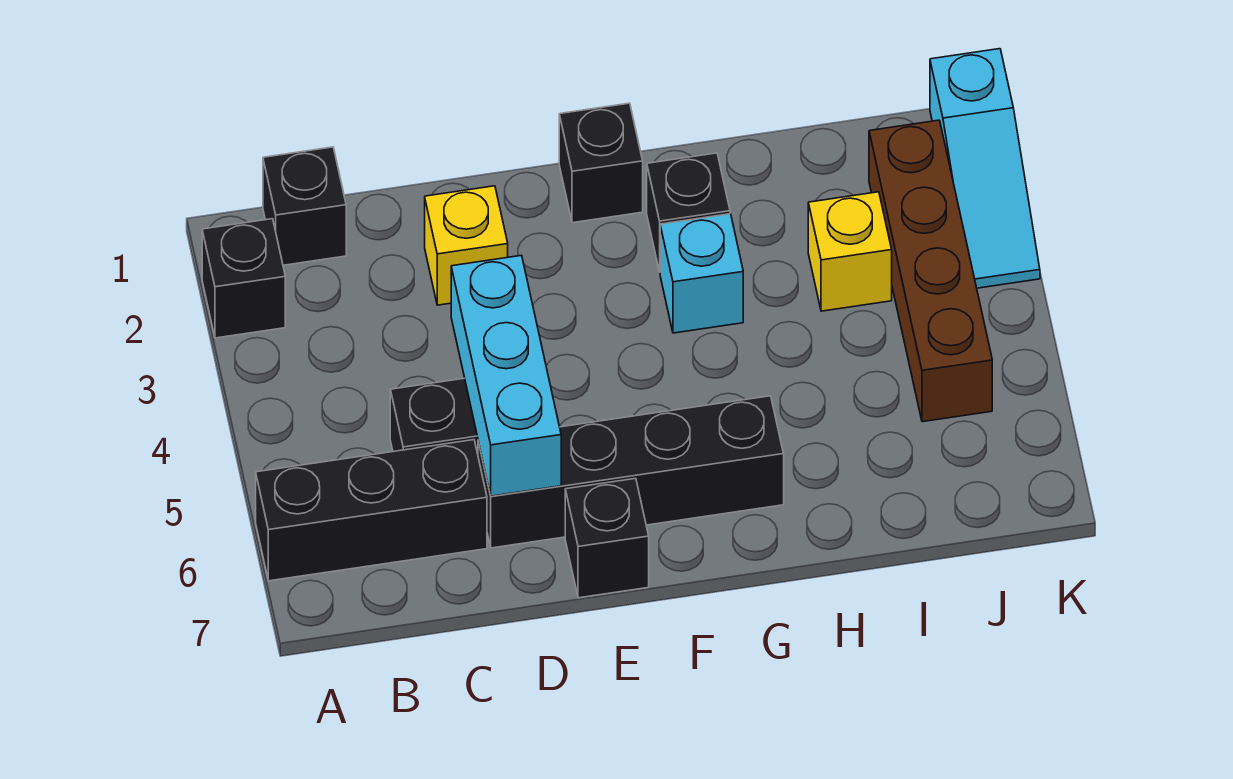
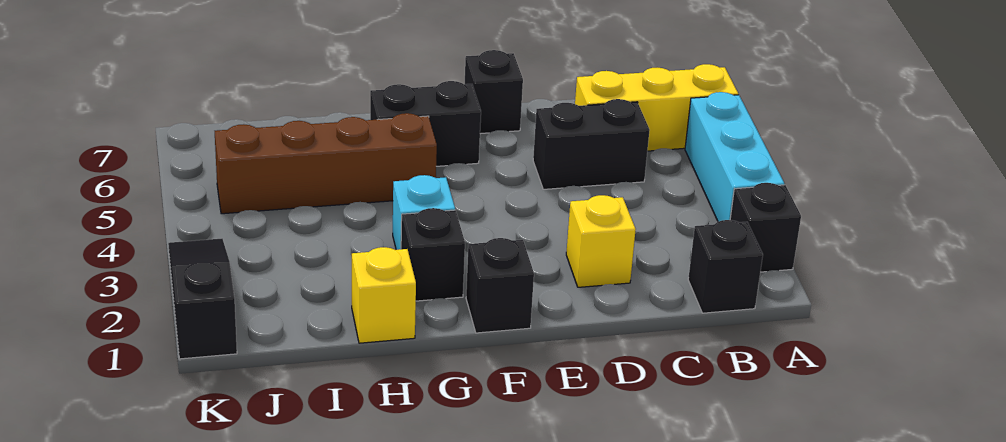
black brick A6:C6 level 1 -> yellow brick A6:C6 level 1
cyan brick D4:D6 level 2 -> cyan brick A3:A5 level 1
black brick D6:G6 level 1 -> black brick F6:G6 level 1
yellow brick I3 level 1 -> yellow brick H1 level 1
brown brick J2:J5 level 1 -> brown brick G5:J5 level 1
cyan slope K1:K3 level 1 top 1 -> black slope K1:K3 level 1 top 1

